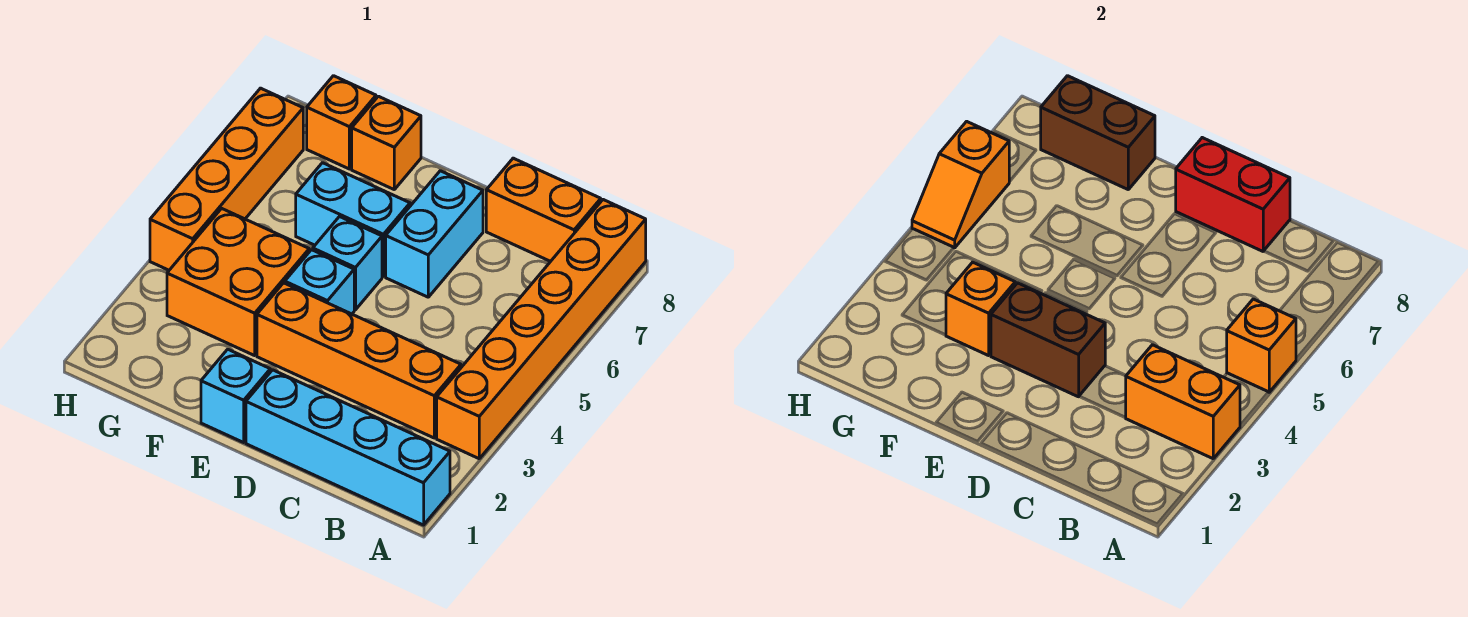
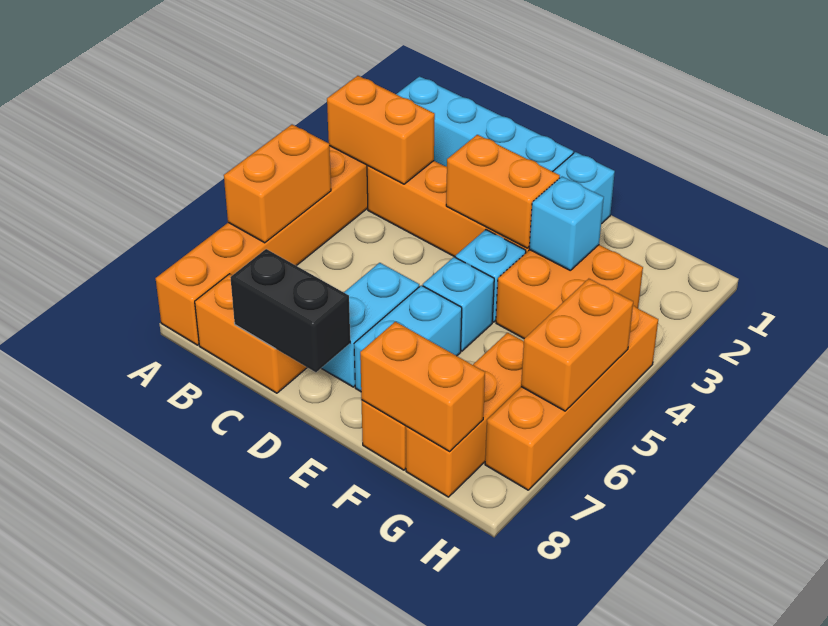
orange brick A5 level 2 -> orange brick A5:A6 level 2
red brick C8:D8 level 2 -> black brick C8:D8 level 2
brown brick D3:E3 level 2 -> orange brick D3:E3 level 2
cyan brick E6:F6 level 1 -> cyan brick E6:E7 level 1
orange brick F3 level 2 -> cyan brick F3 level 2
brown brick F8:G8 level 2 -> orange brick F8:G8 level 2
orange brick G8 level 1 -> orange brick G6:G8 level 1
orange slope H5:H6 level 2 top 6 -> orange brick H5:H6 level 2

